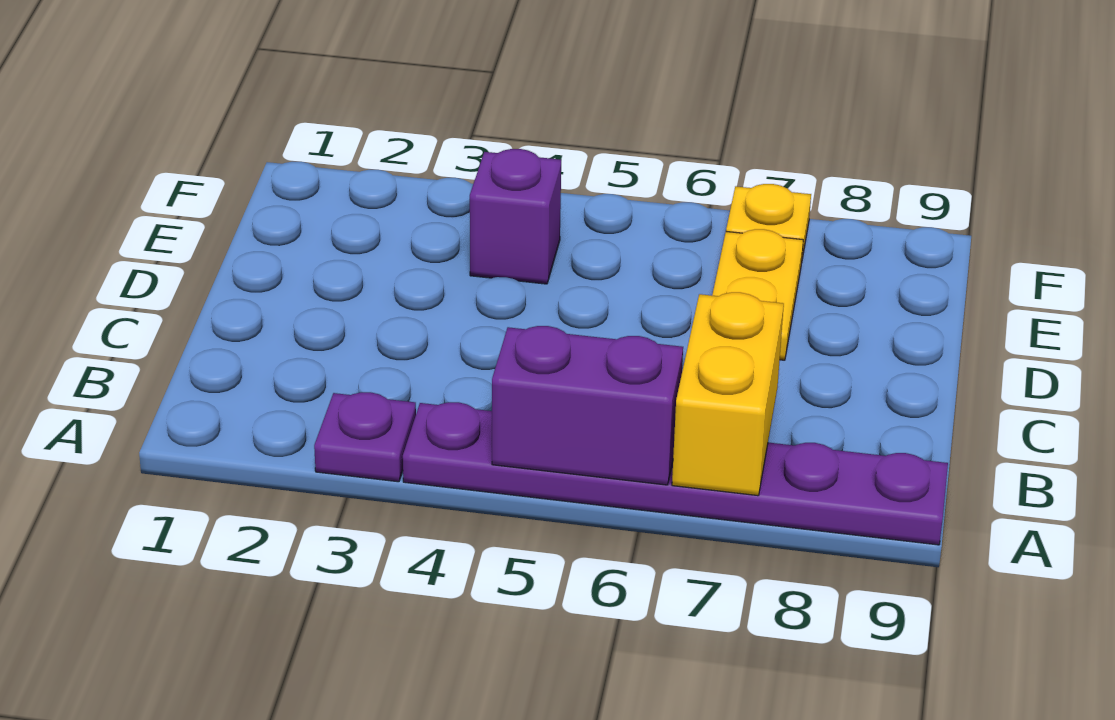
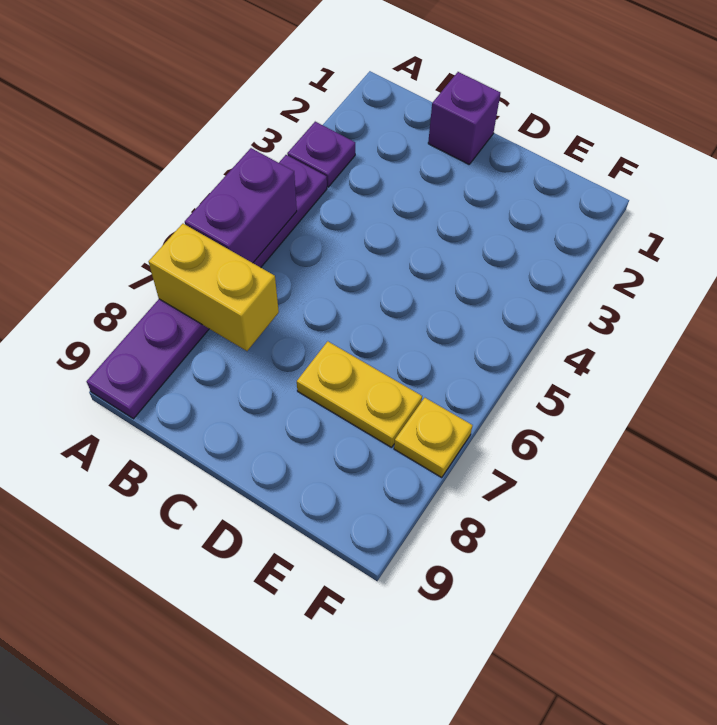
purple brick E4 level 1 -> purple brick C1 level 1

